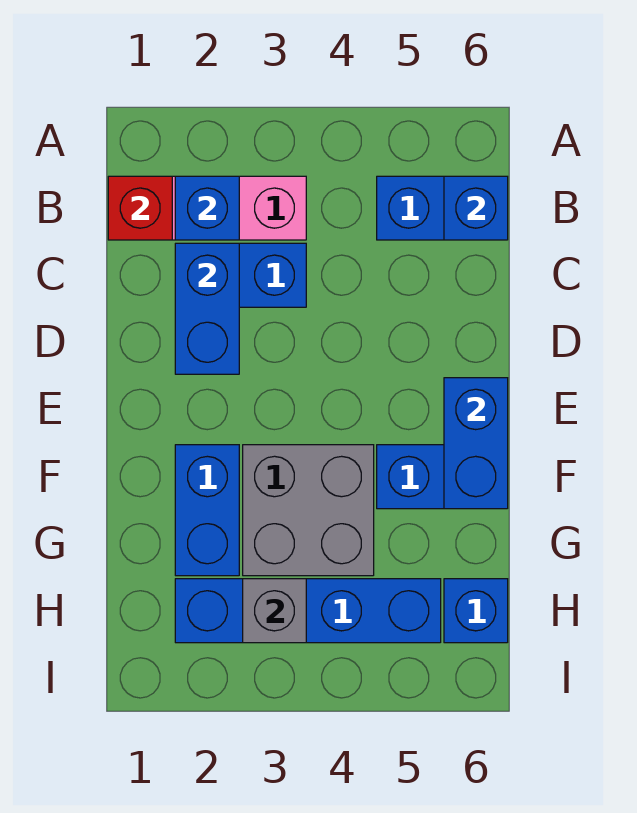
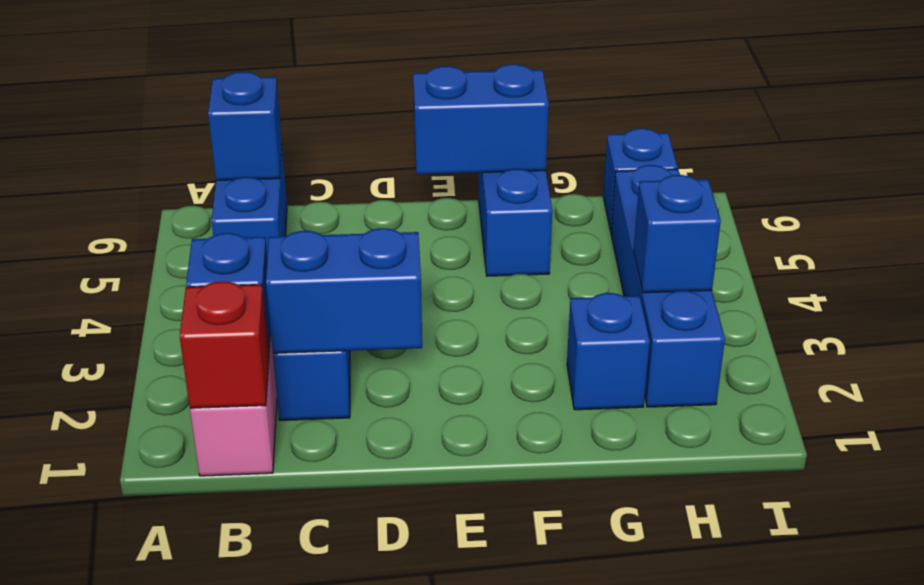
blue brick F2:G2 level 1 -> blue brick G2 level 1
grey brick F3:G4 level 1 -> none
grey brick H3 level 2 -> blue brick H3 level 2

